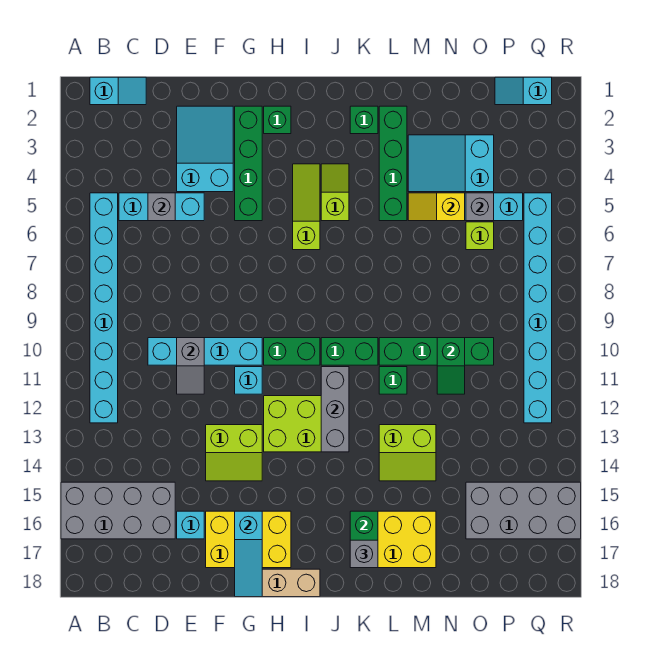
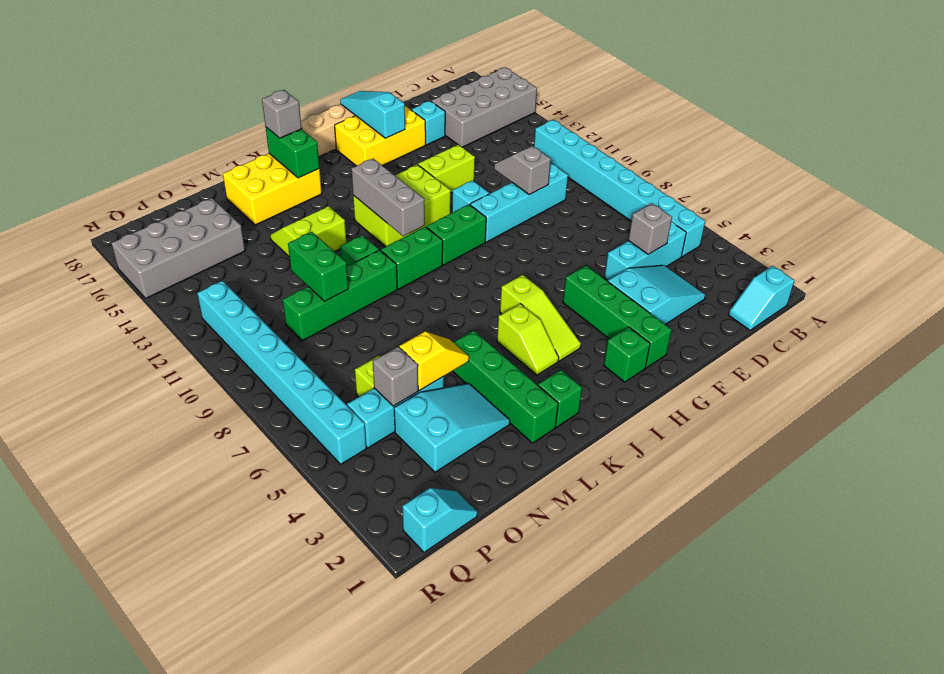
cyan slope E2:F4 level 1 top 4 -> cyan slope D3:F4 level 1 top F
green slope N10:N11 level 2 top 10 -> green brick N10:N11 level 2

